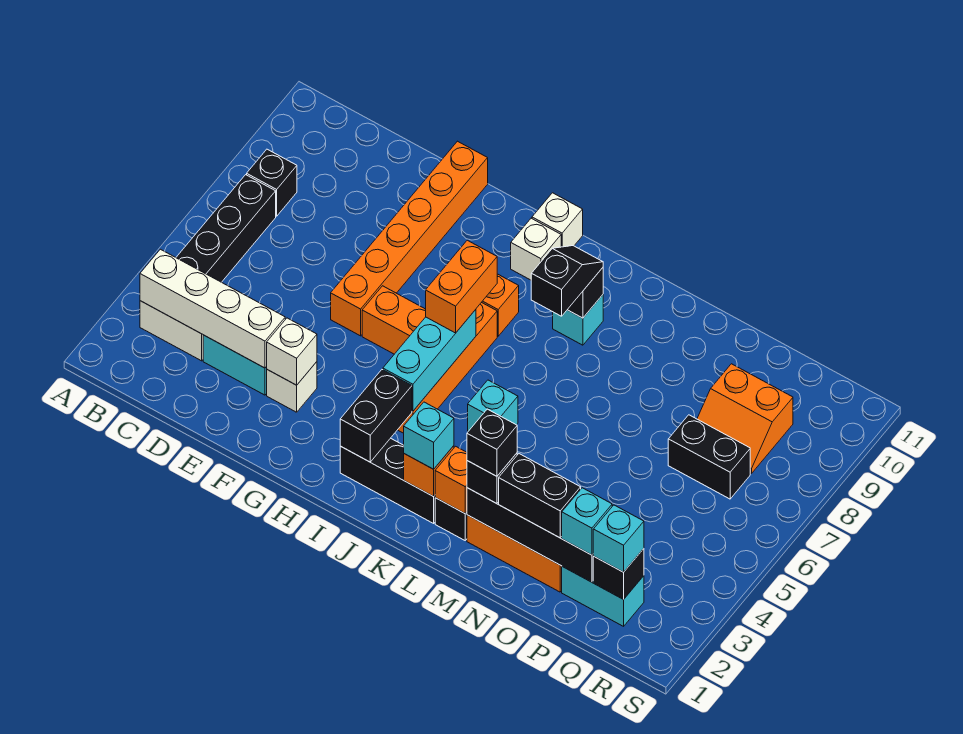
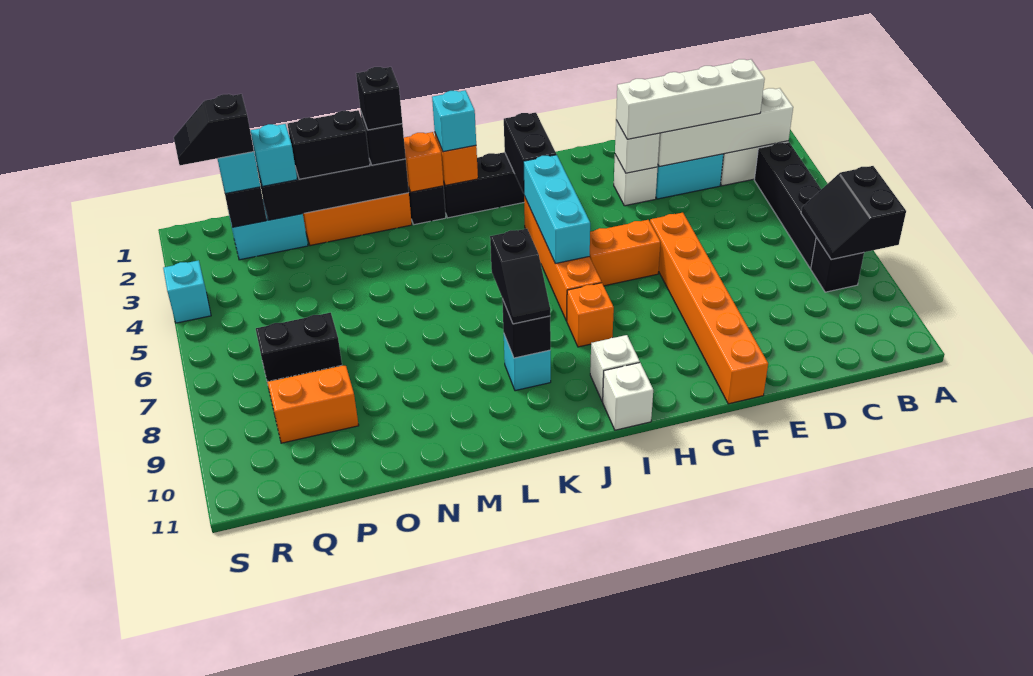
none -> black slope A7:B8 level 2 top A
none -> white brick C3:F3 level 3
orange brick I6:I7 level 3 -> none
cyan brick K5 level 1 -> cyan brick S4 level 1
none -> black slope Q2:R2 level 4 top Q

